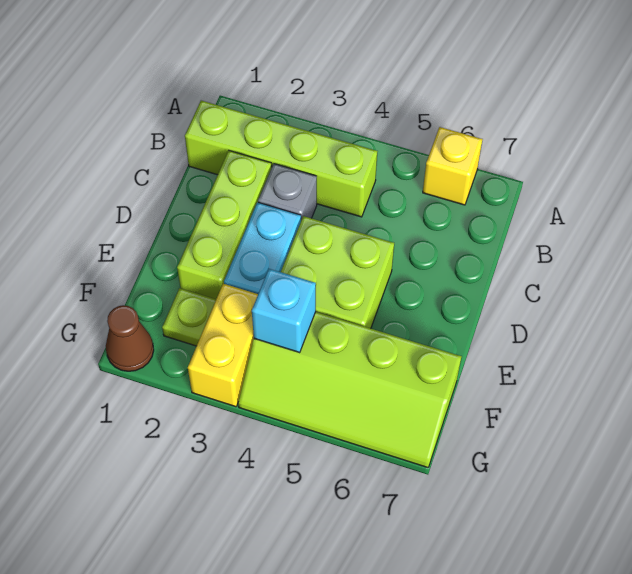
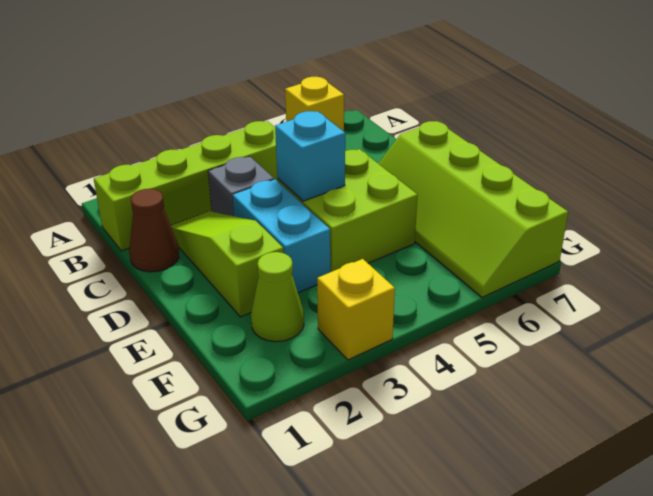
lime brick C2:E2 level 1 -> lime slope C2:E2 level 1 top E
lime plate F2 level 1 -> lime cone F2 level 1
yellow brick F3:G3 level 1 -> yellow brick G3 level 1
lime slope F4:G7 level 1 top F -> lime slope D6:G7 level 1 top 7
cyan brick F4 level 2 -> cyan brick D4 level 2
brown cone G1 level 1 -> brown cone C1 level 1

